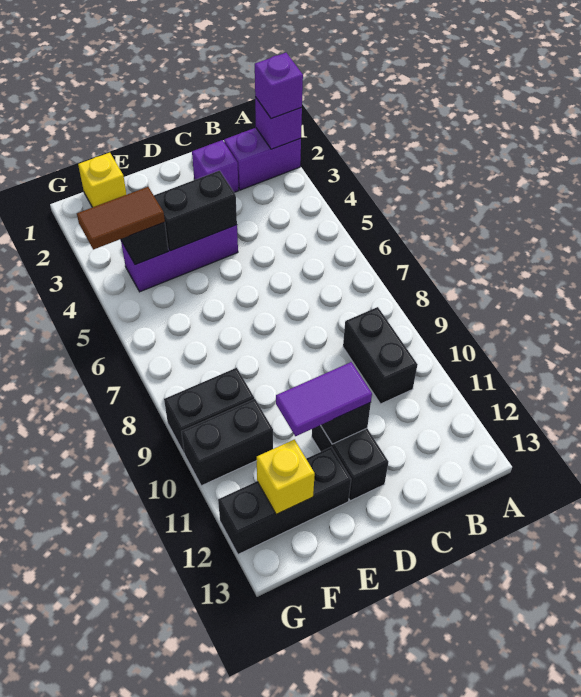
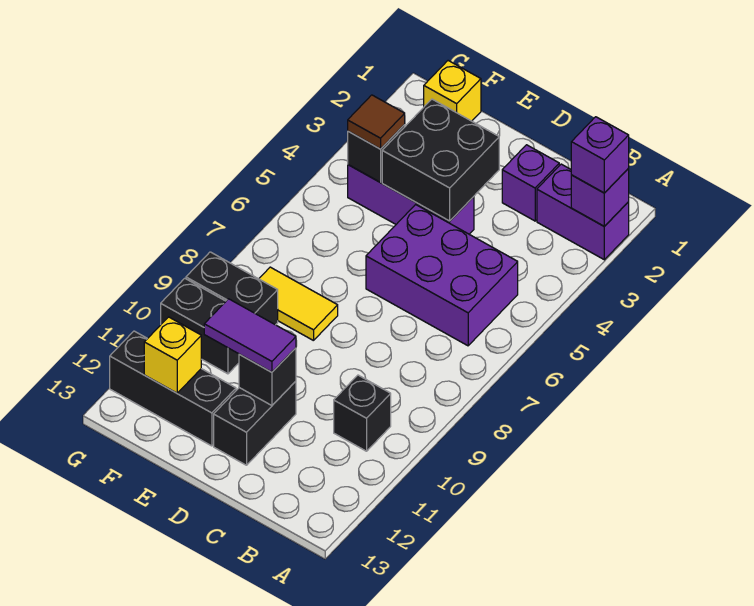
none -> purple brick B5:D6 level 1
black brick B9:B10 level 1 -> black brick B10 level 1
black brick D4:E4 level 2 -> black brick D3:E4 level 2
none -> yellow tile E8:F8 level 1
brown tile F4:G4 level 3 -> brown tile F4 level 3

